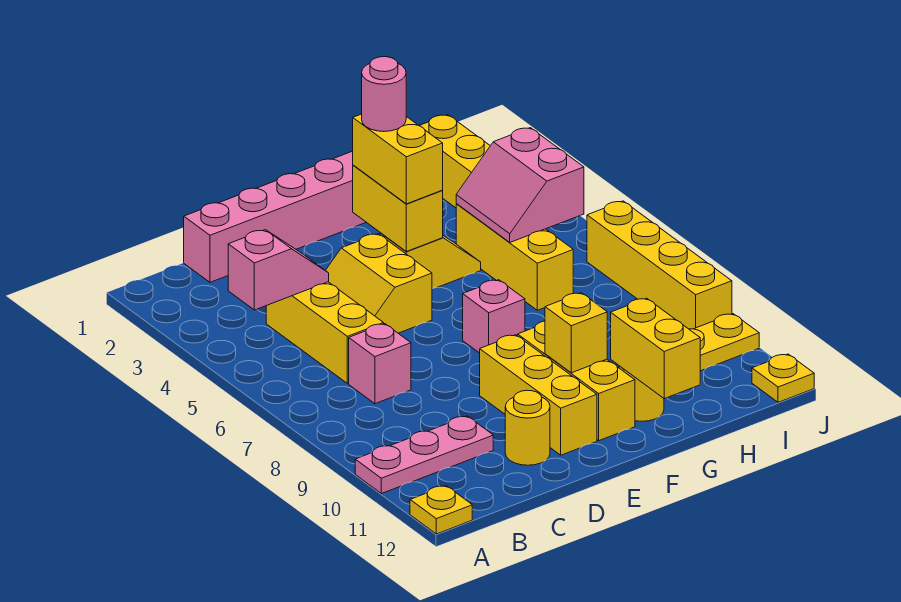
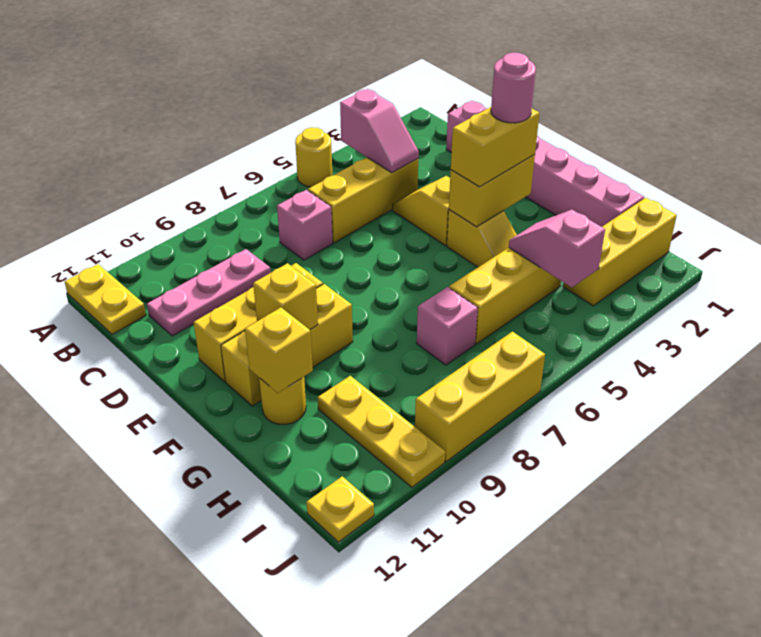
pink plate A10:C10 level 1 -> pink plate C9:C11 level 1
yellow plate A12 level 1 -> yellow plate A12:B12 level 1
yellow slope D4:E5 level 1 top E -> yellow slope D4:E4 level 1 top E
yellow round brick D11 level 1 -> yellow round brick A5 level 1
pink brick F7 level 1 -> pink brick H7 level 1
yellow brick G11:G12 level 2 -> yellow brick G11 level 2
pink slope H4:I5 level 2 top I -> pink slope H4:I4 level 2 top I
yellow brick J6:J9 level 1 -> yellow brick J7:J9 level 1

